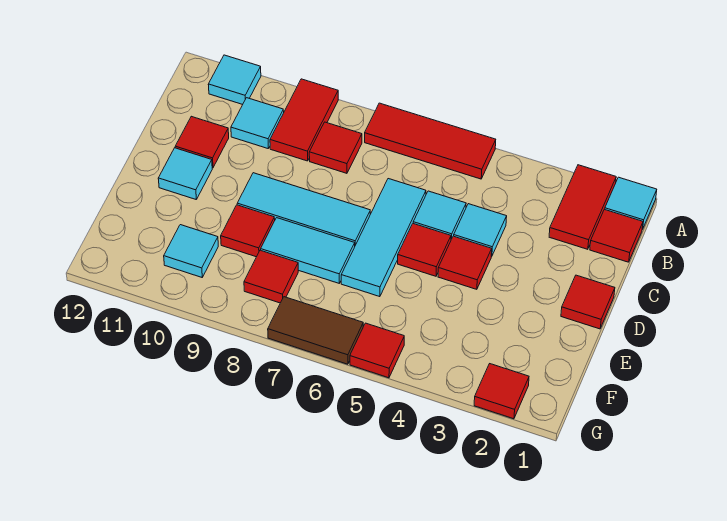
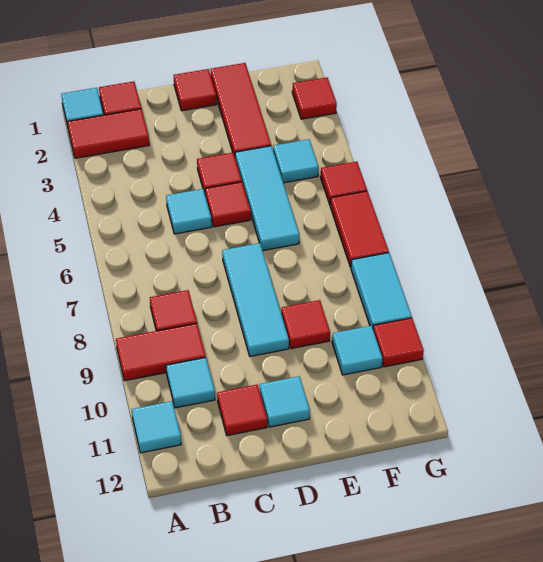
red tile A5:A7 level 1 -> red tile E1:E3 level 1
cyan tile C4 level 1 -> cyan tile F4 level 1
cyan tile C6:E6 level 1 -> cyan tile E4:E6 level 1
cyan tile E7:E8 level 1 -> cyan tile G8:G9 level 1
red tile F8 level 1 -> red tile G10 level 1
brown tile G6:G7 level 1 -> red tile G6:G7 level 1

